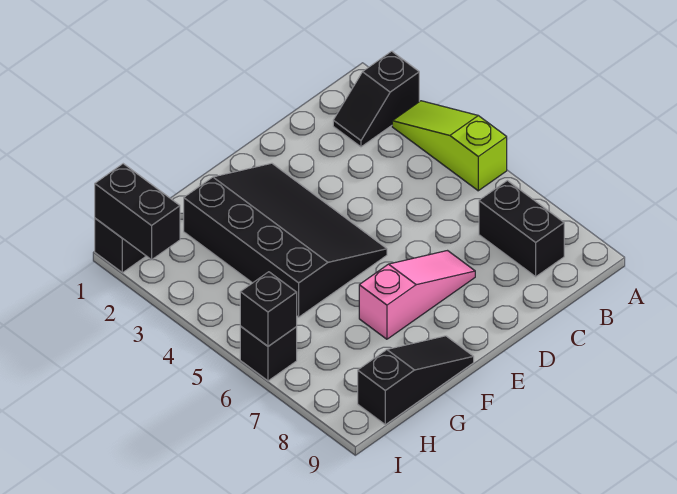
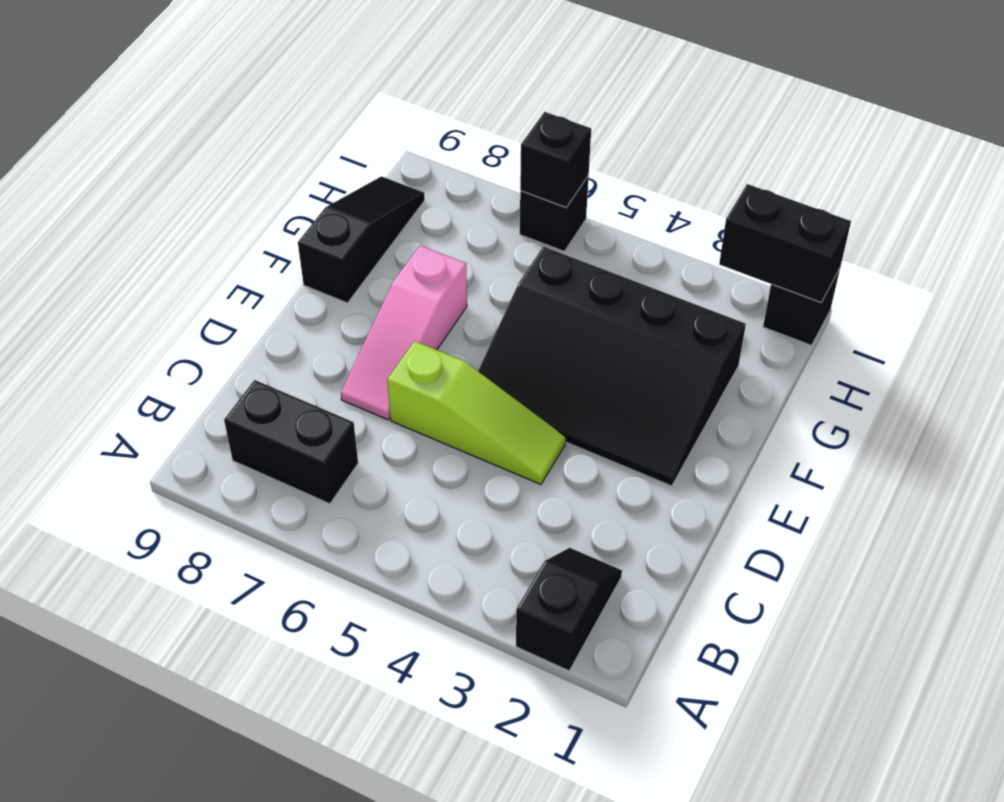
lime slope A3:A5 level 1 top 5 -> lime slope D4:D6 level 1 top 6
black slope F9:H9 level 1 top H -> black slope F9:H9 level 1 top F

